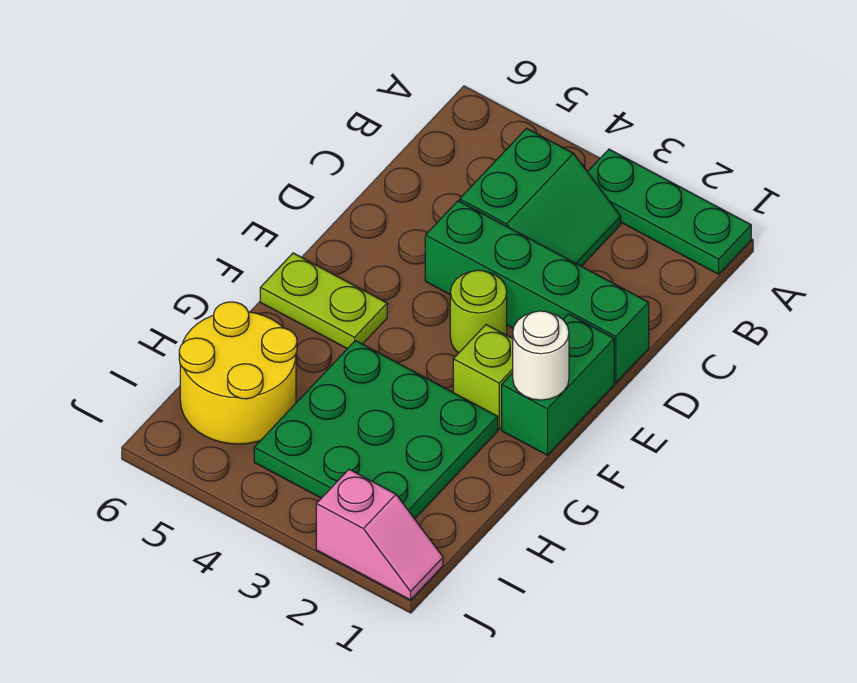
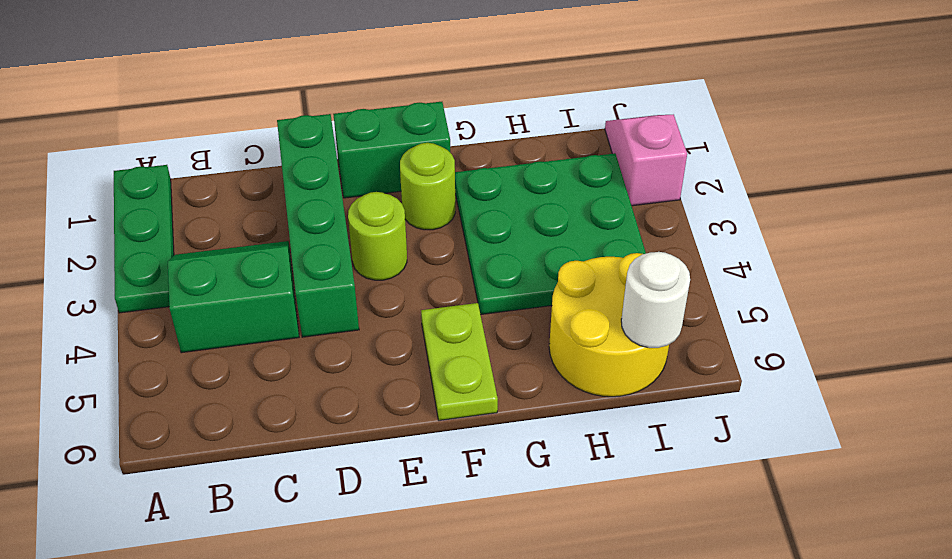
white round brick F1 level 2 -> white round brick I6 level 2
lime brick F2 level 1 -> lime round brick F2 level 1

